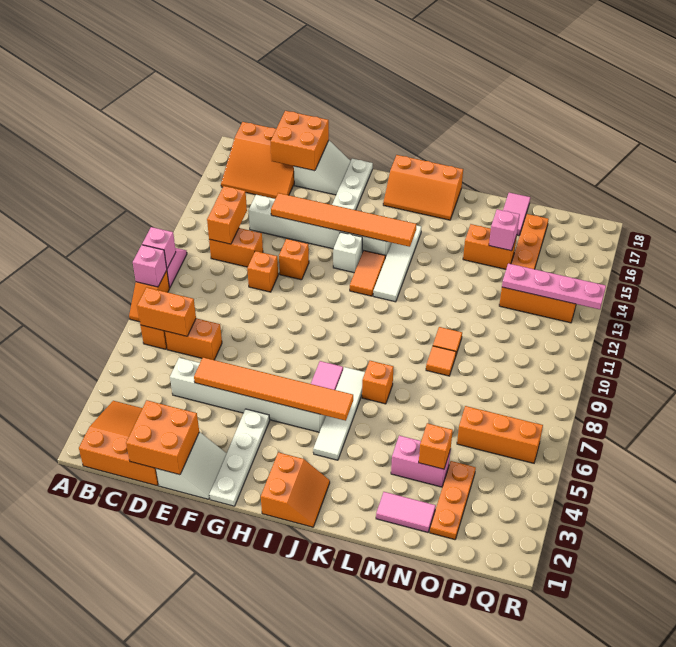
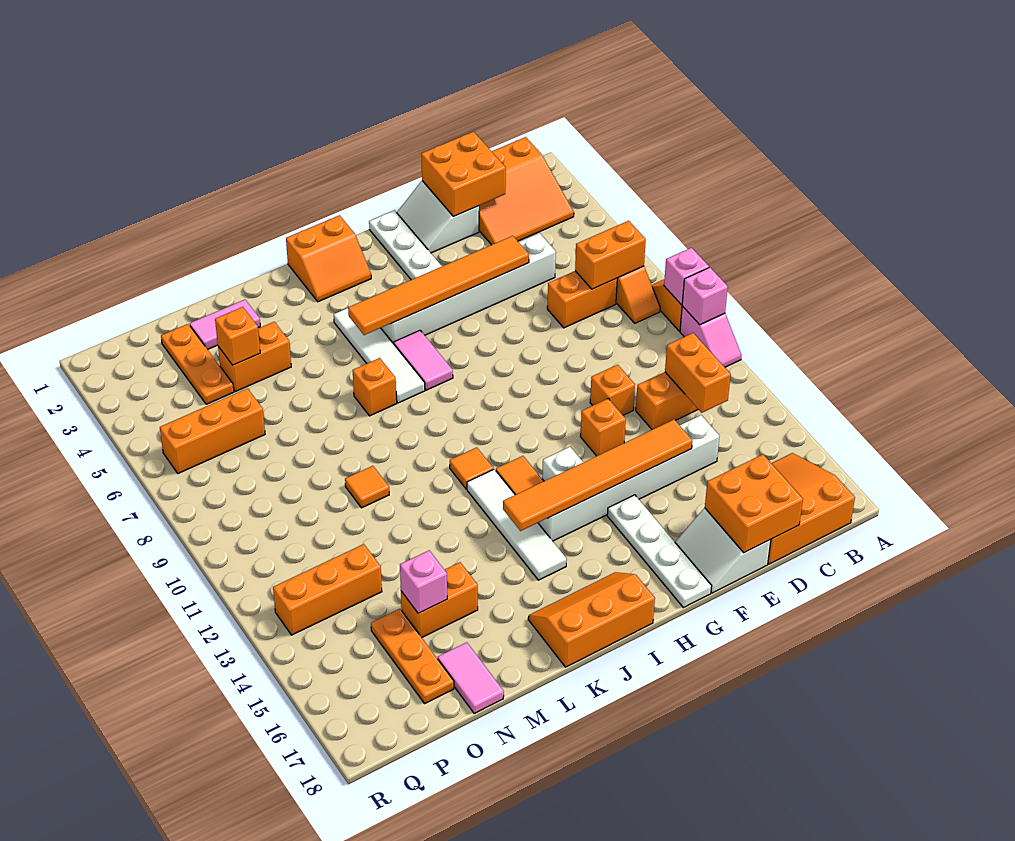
orange slope I1:J2 level 1 top I -> orange slope I1:J2 level 1 top 1
pink brick M4:N4 level 1 -> orange brick M4:N4 level 1
orange tile M9 level 1 -> orange tile J11 level 1
pink plate O13:R13 level 2 -> none

